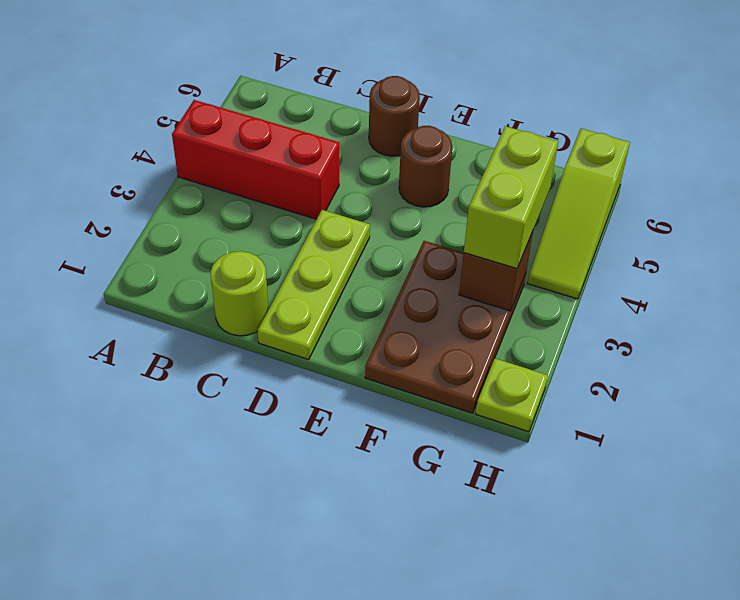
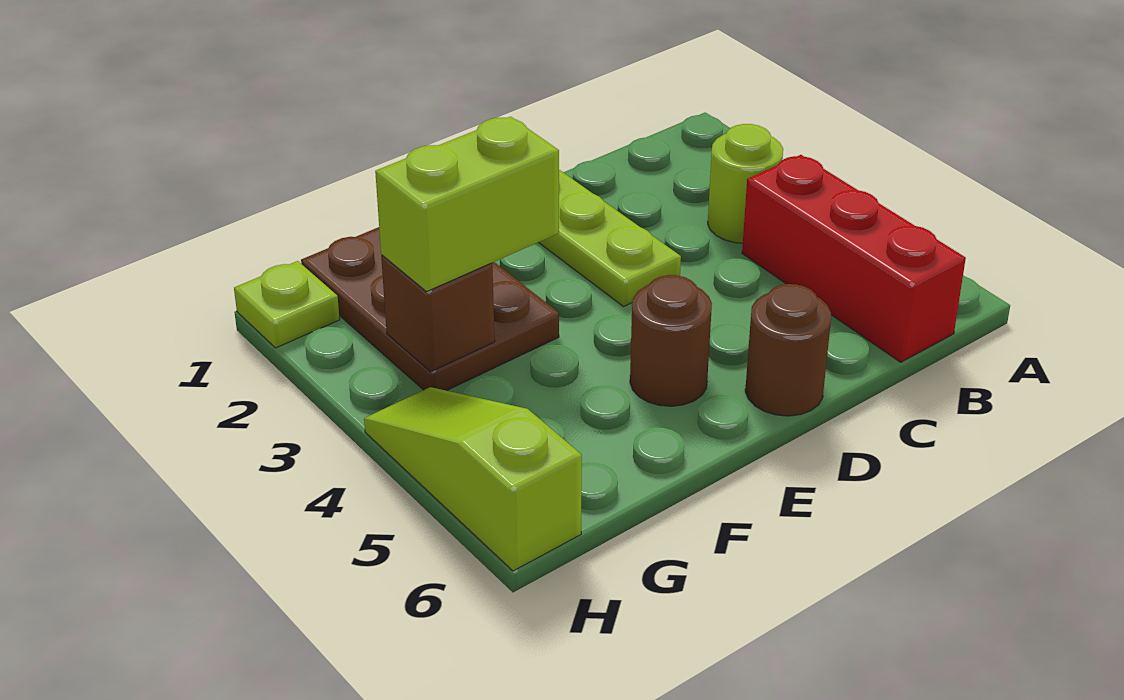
red brick A4:C4 level 1 -> red brick B4:B6 level 1
lime round brick C1 level 1 -> lime round brick B3 level 1
lime brick G3:G4 level 3 -> lime brick F3:G3 level 3

